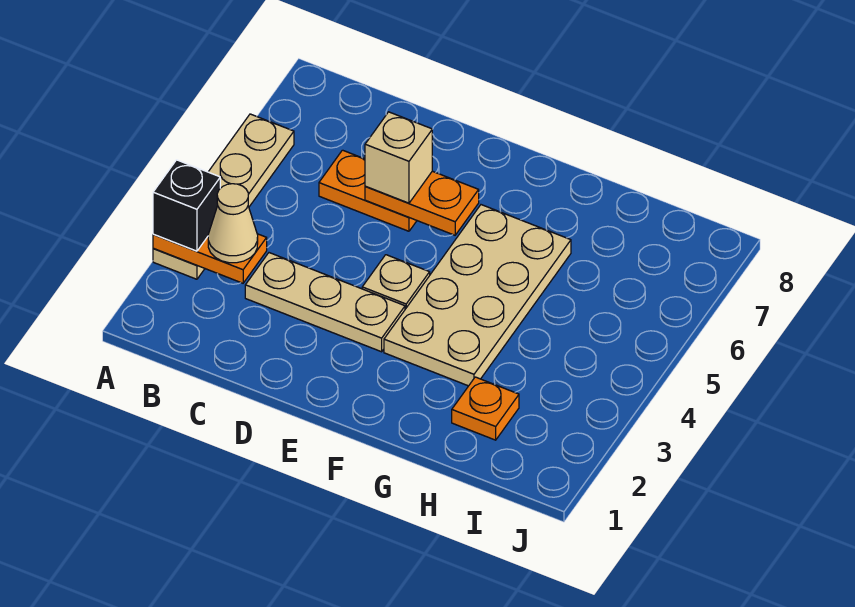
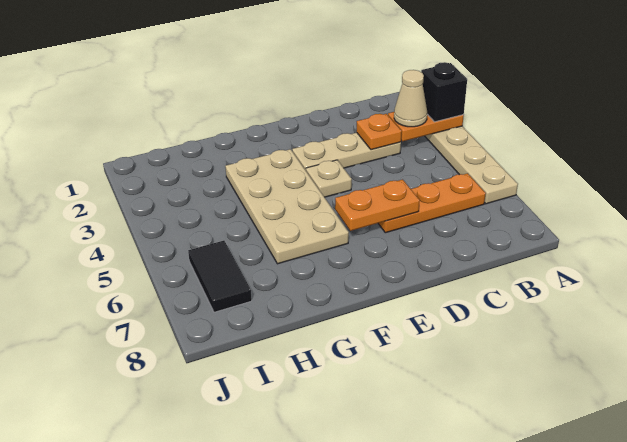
orange plate C6:D6 level 1 -> orange plate B6:D6 level 1
tan brick D6 level 3 -> none
orange plate H2 level 1 -> orange plate C3 level 2
none -> black tile I6:I7 level 1

